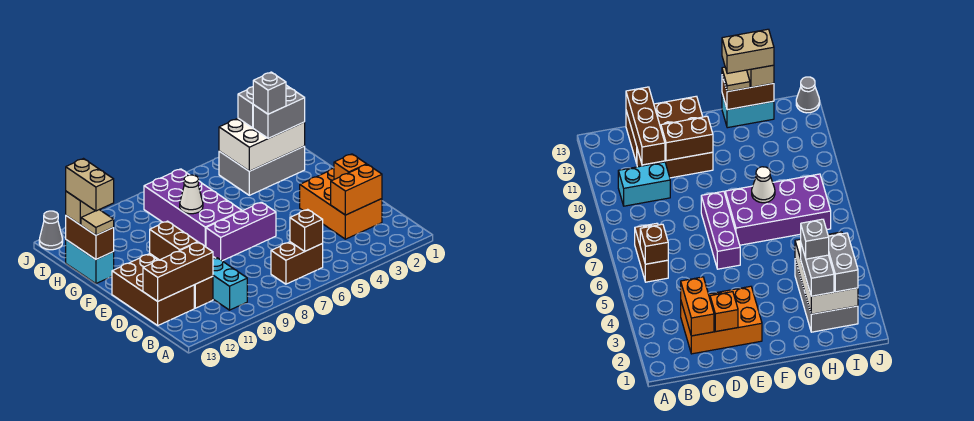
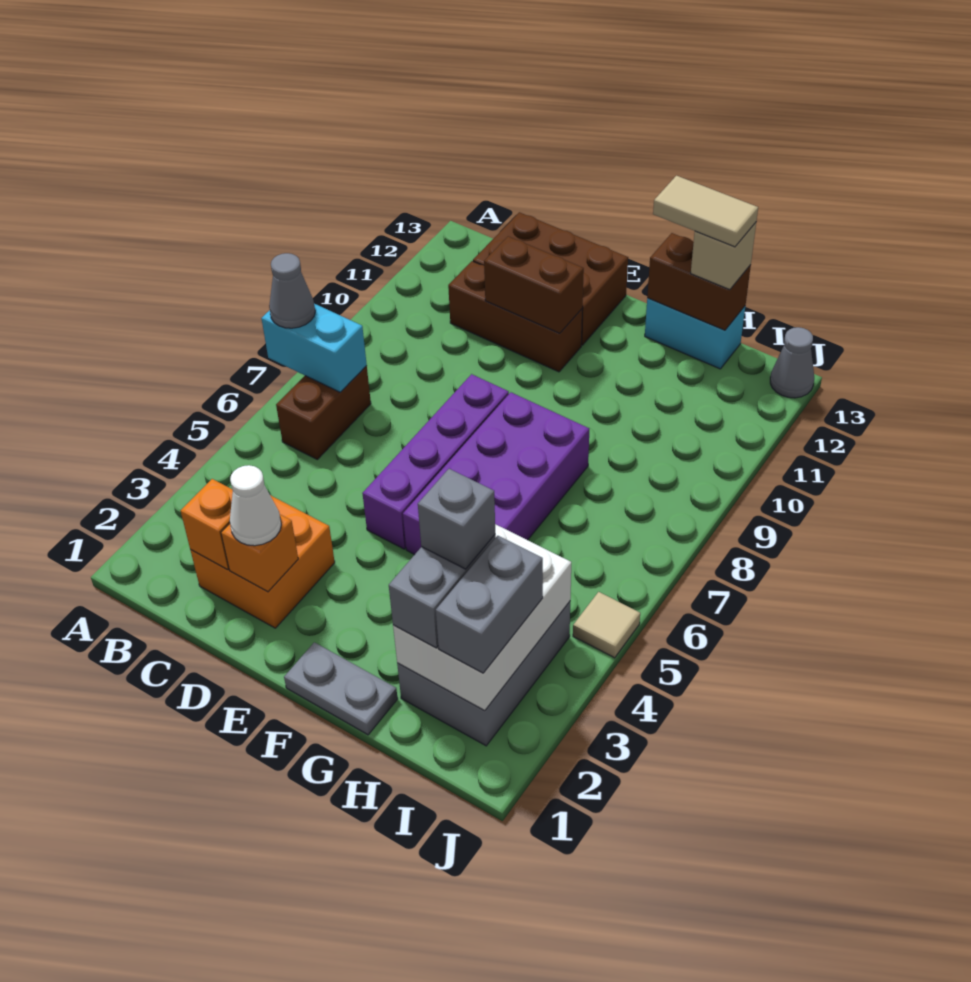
none -> grey cone A7 level 3
brown brick B6 level 2 -> none
cyan brick B10:C10 level 1 -> cyan brick A7:B7 level 2
orange brick C2:E3 level 1 -> orange brick C2:D3 level 1
orange brick C2:C3 level 2 -> orange brick C2 level 2
brown brick C11:C13 level 2 -> none
purple brick E6:E8 level 1 -> purple brick E5:E8 level 1
none -> grey plate F1:G1 level 1
purple brick F7:I8 level 1 -> purple brick F5:G8 level 1
white cone G8 level 2 -> white cone D2 level 3
tan tile G13 level 3 -> tan tile J5 level 1
tan brick G13:H13 level 4 -> tan tile G13:H13 level 4

